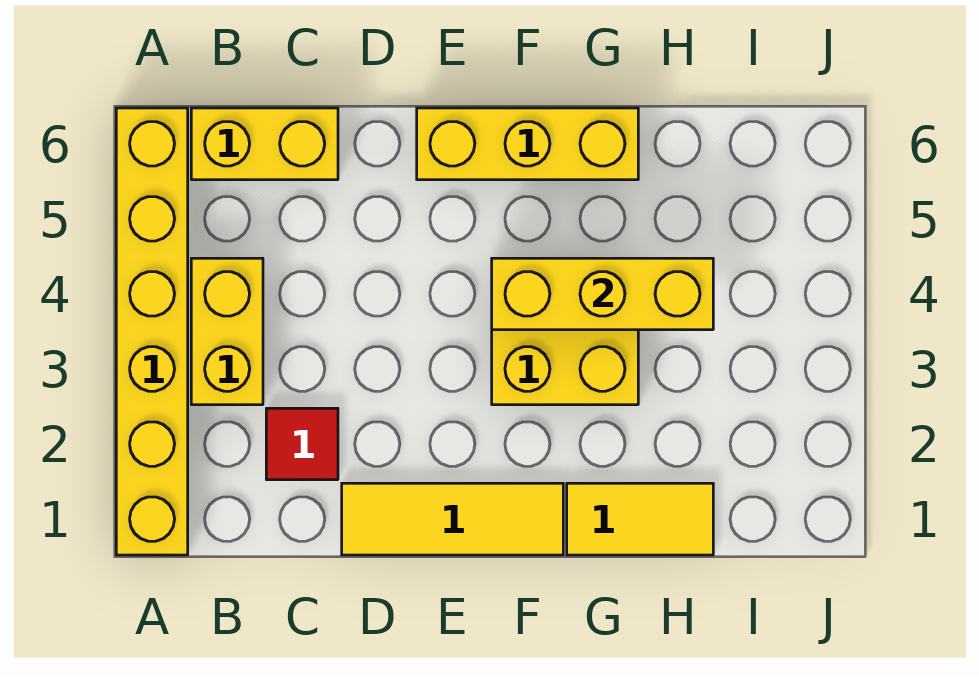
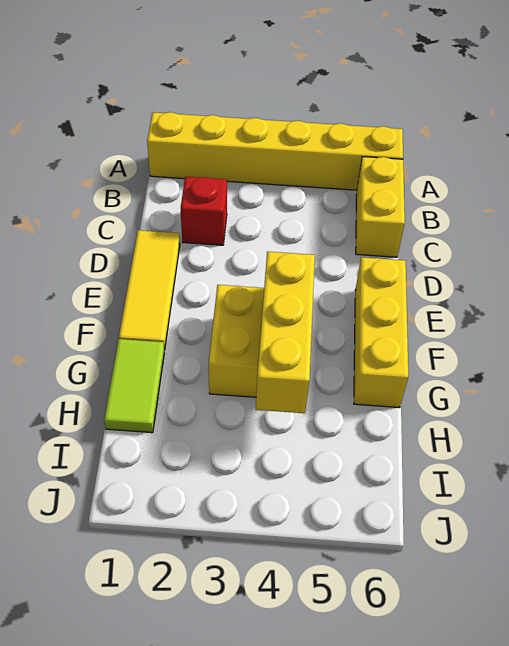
yellow brick B3:B4 level 1 -> none
red tile C2 level 1 -> red brick C2 level 1
yellow tile G1:H1 level 1 -> lime tile G1:H1 level 1

